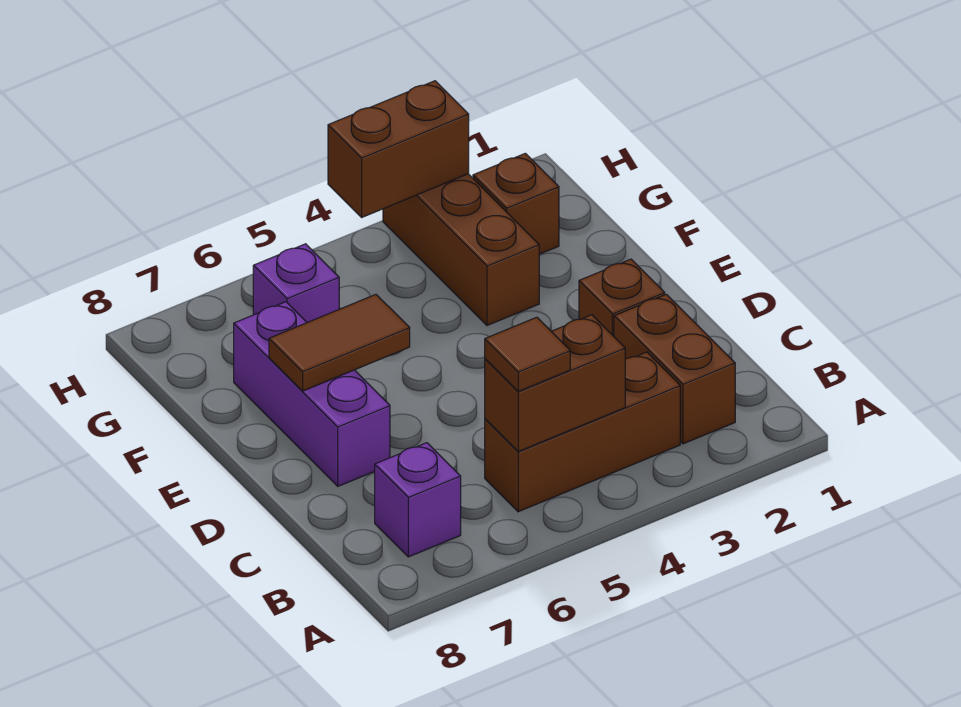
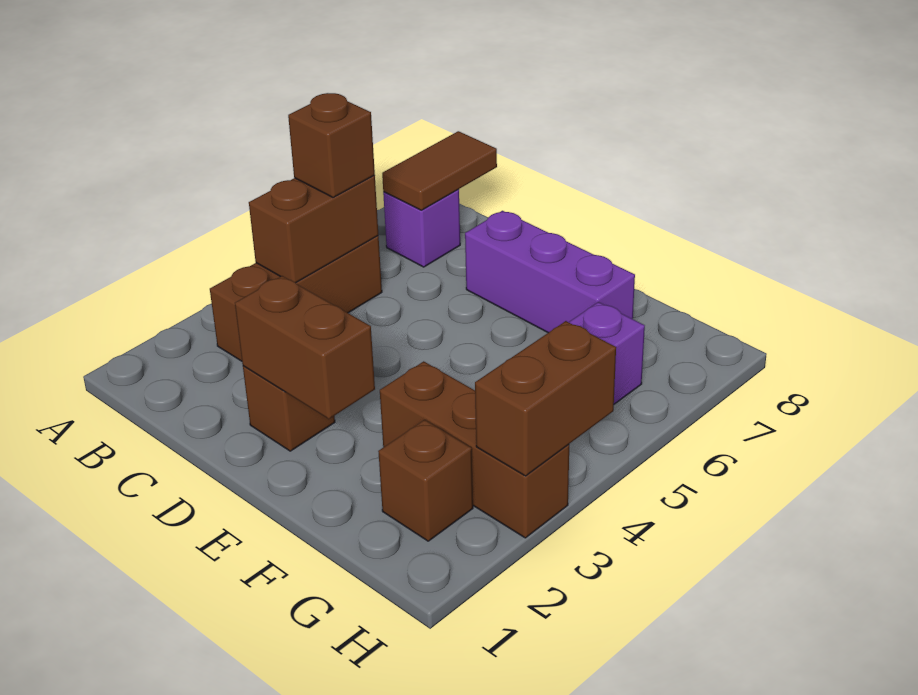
brown brick B2:C2 level 1 -> brown brick D2:E2 level 2
brown tile B5 level 3 -> brown brick B5 level 3
brown tile E6:E7 level 2 -> brown tile B7:B8 level 2

